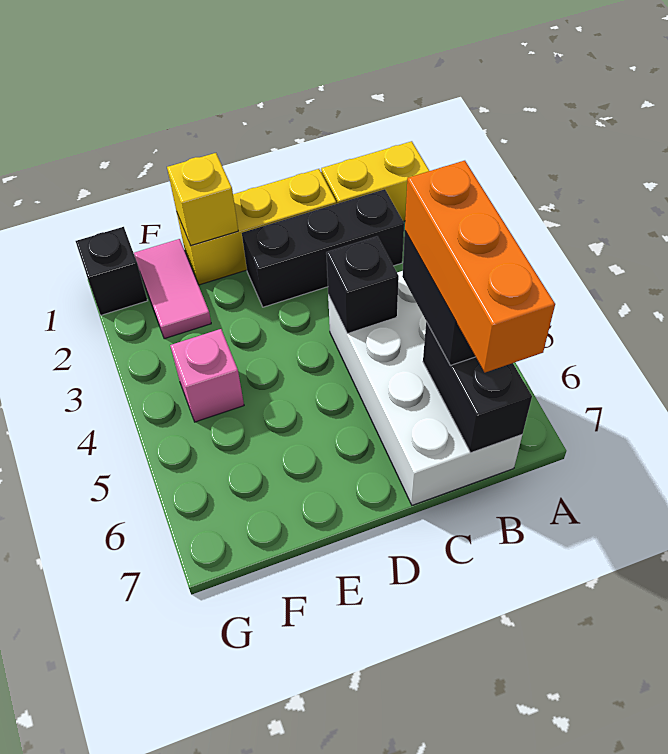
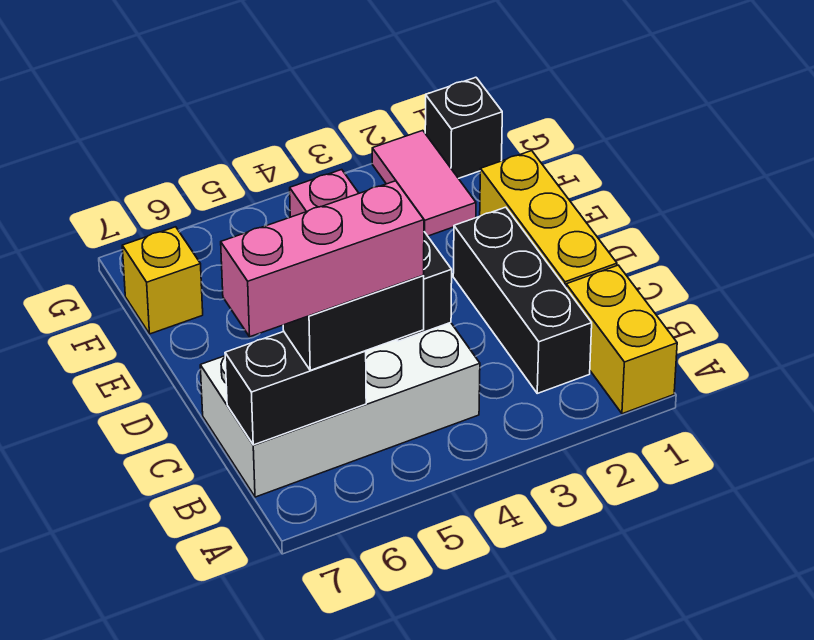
orange brick B5:B7 level 4 -> pink brick B5:B7 level 4
yellow brick E1 level 2 -> yellow brick F7 level 1
pink tile F1:F2 level 1 -> pink tile F2:G2 level 1

